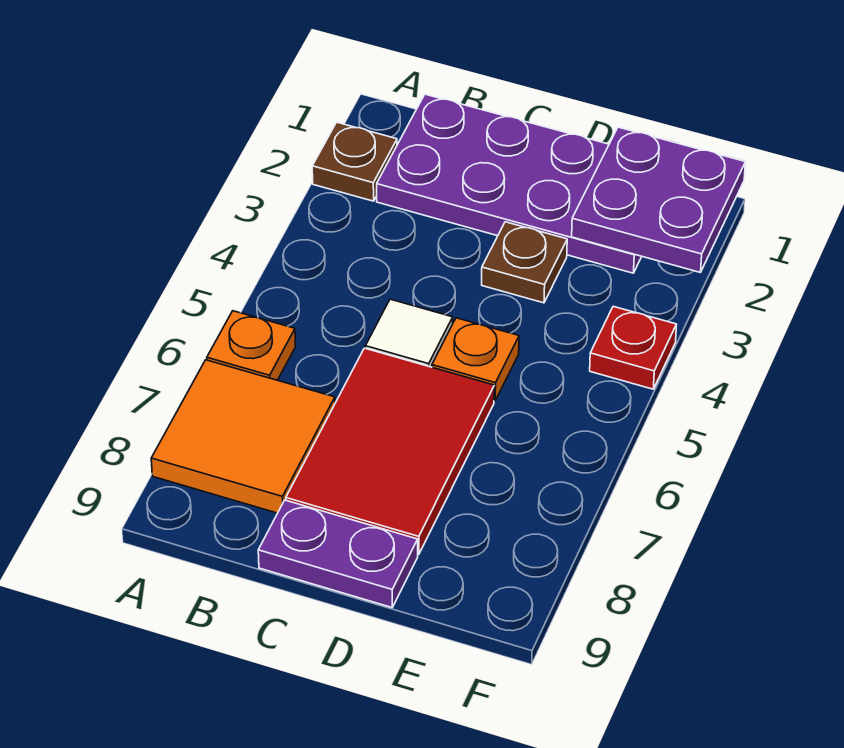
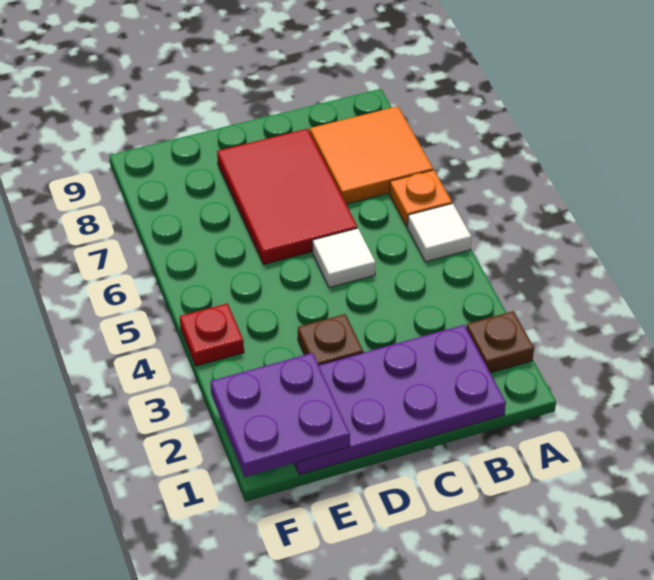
none -> white tile A5 level 1
purple plate C9:D9 level 1 -> none
orange plate D5 level 1 -> none

